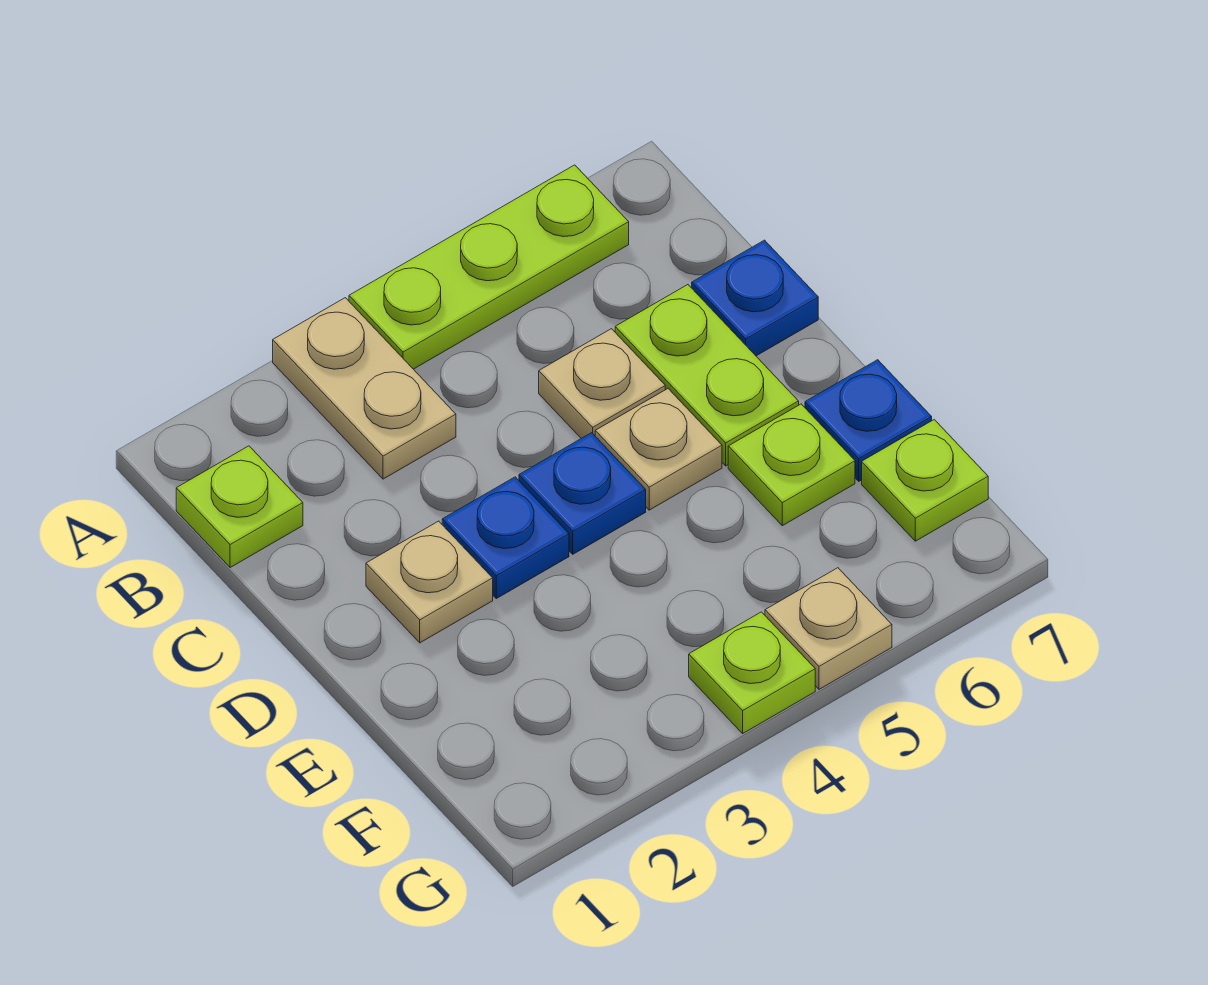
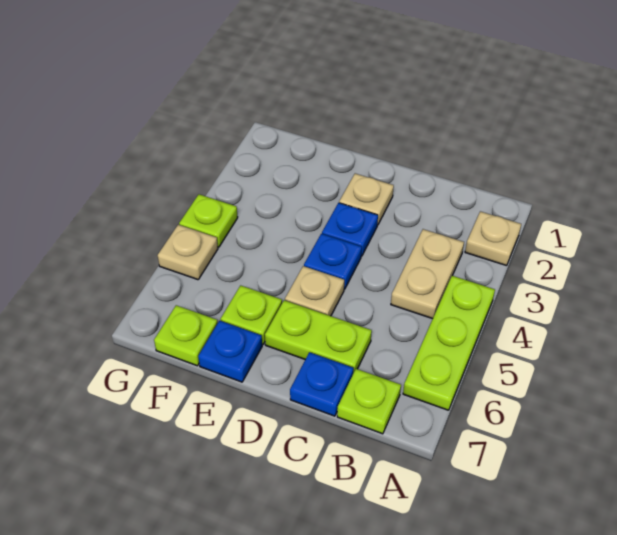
tan plate A3:B3 level 1 -> tan plate B3:B4 level 1
lime plate B1 level 1 -> lime plate B7 level 1
tan plate C5 level 1 -> tan plate A2 level 1

